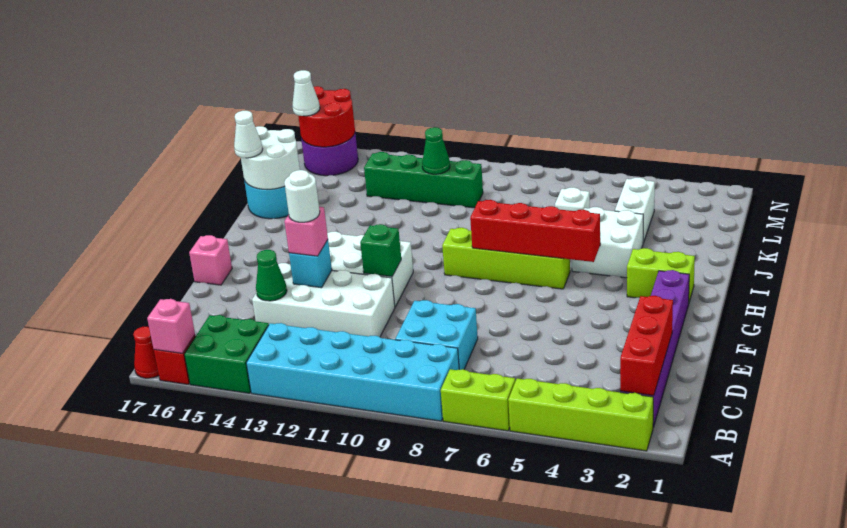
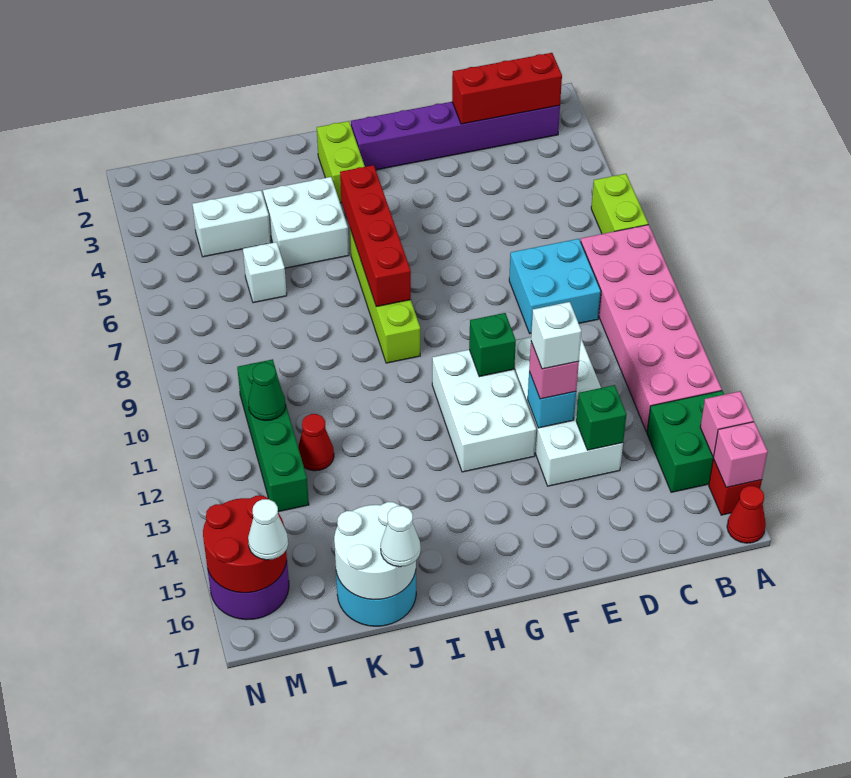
lime brick A2:A5 level 1 -> none
cyan brick A8:B13 level 1 -> pink brick A8:B13 level 1
green cone D14 level 2 -> green brick D14 level 2
white round brick E13 level 4 -> white brick E13 level 4
pink brick F17 level 1 -> pink brick A15 level 2
none -> red cone K12 level 1

